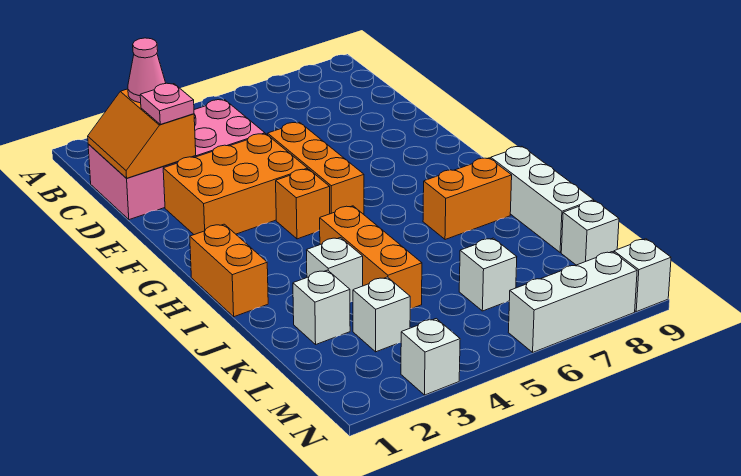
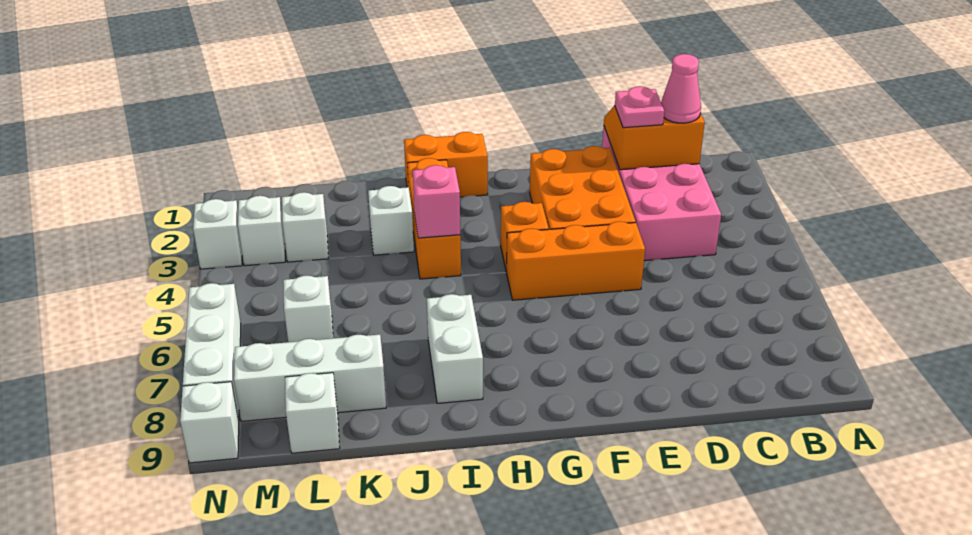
orange brick I4:K4 level 1 -> orange brick I2:I4 level 1
none -> pink brick I4 level 2
orange brick I7:I8 level 1 -> white brick I7:I8 level 1
white brick I9:K9 level 1 -> white brick K8:M8 level 1
white brick K2 level 1 -> white brick M3 level 1

